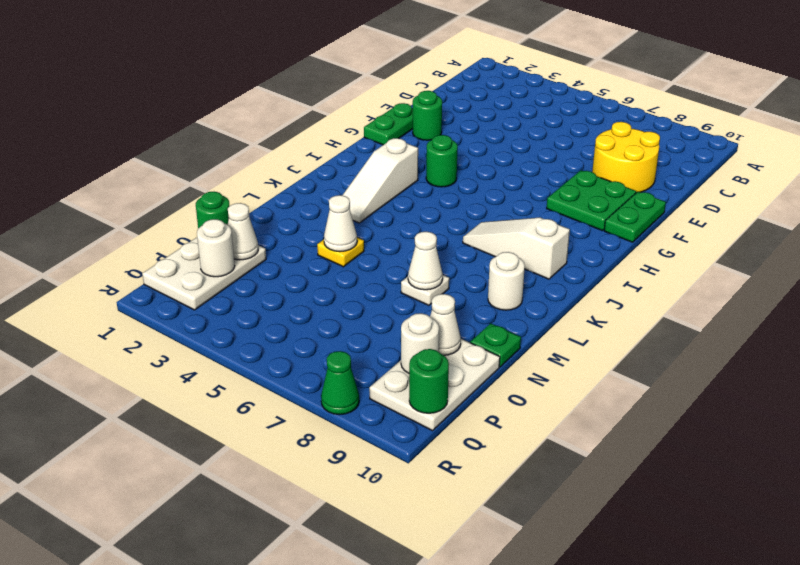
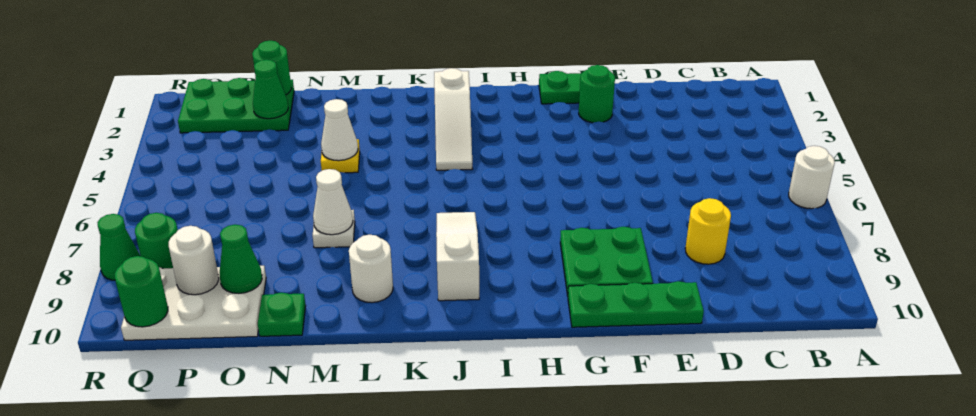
yellow round brick D8:E9 level 1 -> yellow round brick D8 level 1
green plate F10:G10 level 1 -> green plate E10:G10 level 1
green round brick H4 level 1 -> green round brick Q8 level 1
white slope I3:K3 level 1 top I -> white slope J2:J4 level 1 top 2
white plate O1:Q2 level 1 -> green plate O1:Q2 level 1
white cone O2 level 2 -> green cone O2 level 2
white cone O9 level 2 -> green cone O9 level 2
white round brick P2 level 2 -> white round brick A6 level 1

